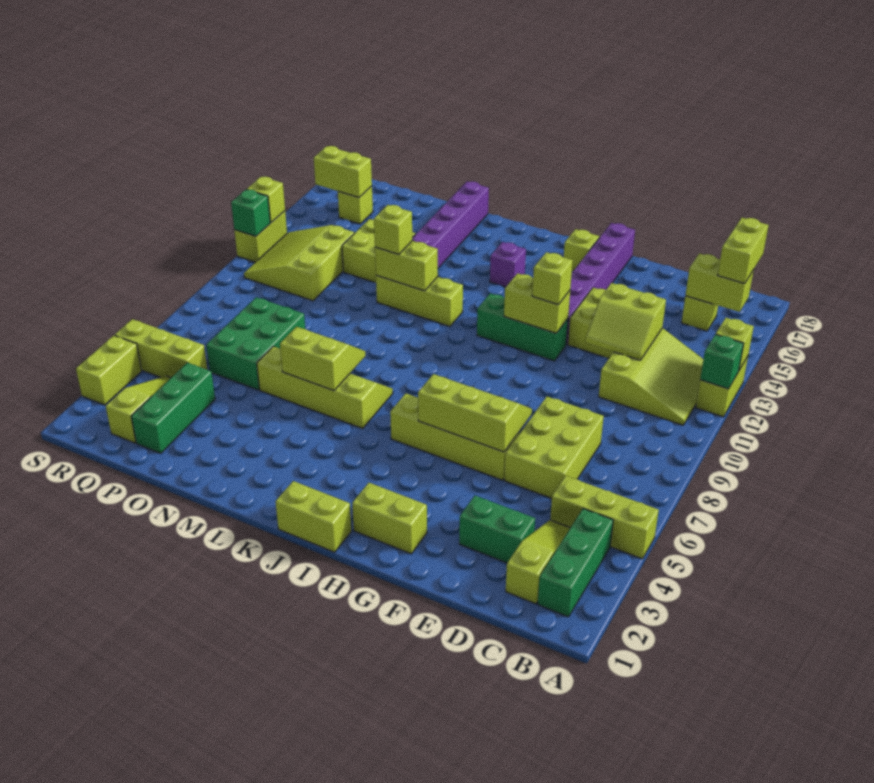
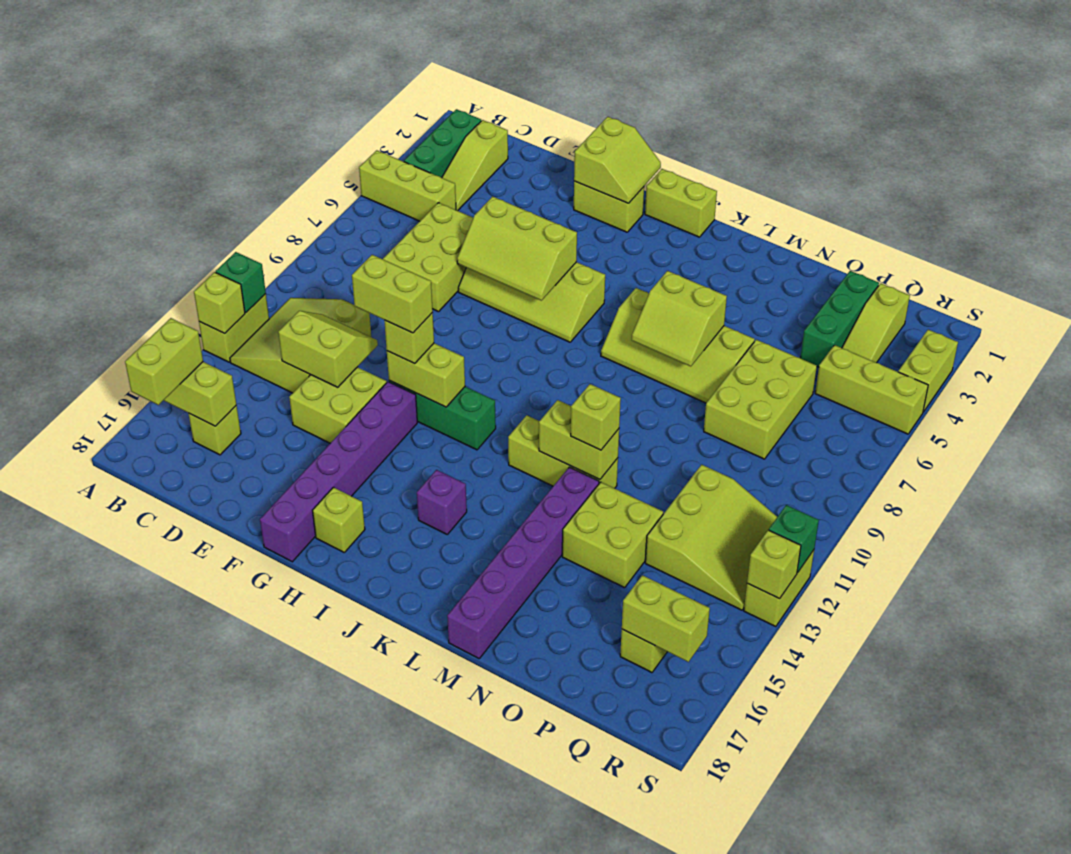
green brick D3:E3 level 1 -> none
none -> lime brick F12:G12 level 4
none -> lime slope G1:H2 level 2 top G
green brick O6:P8 level 1 -> lime brick O6:P8 level 1

